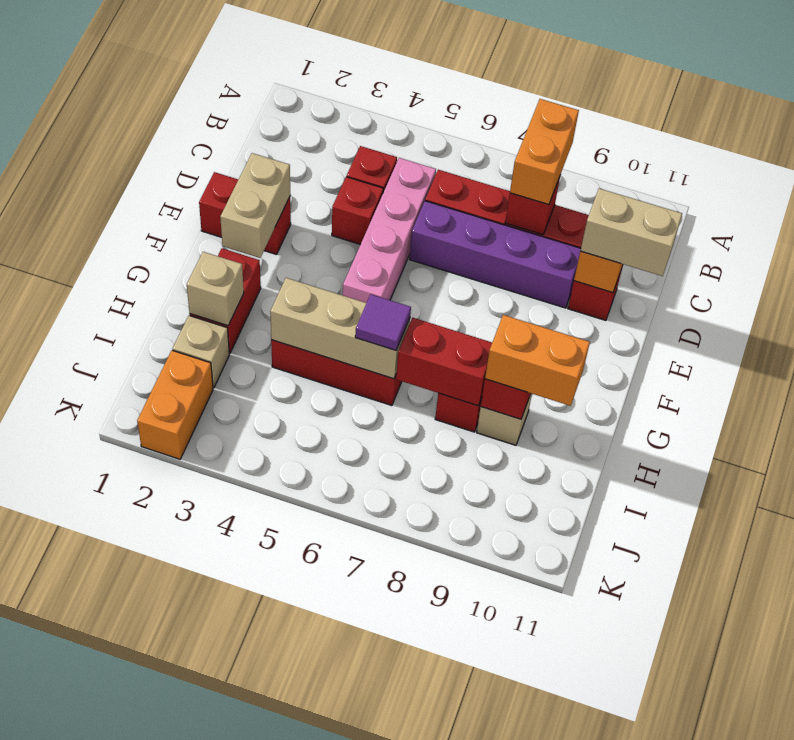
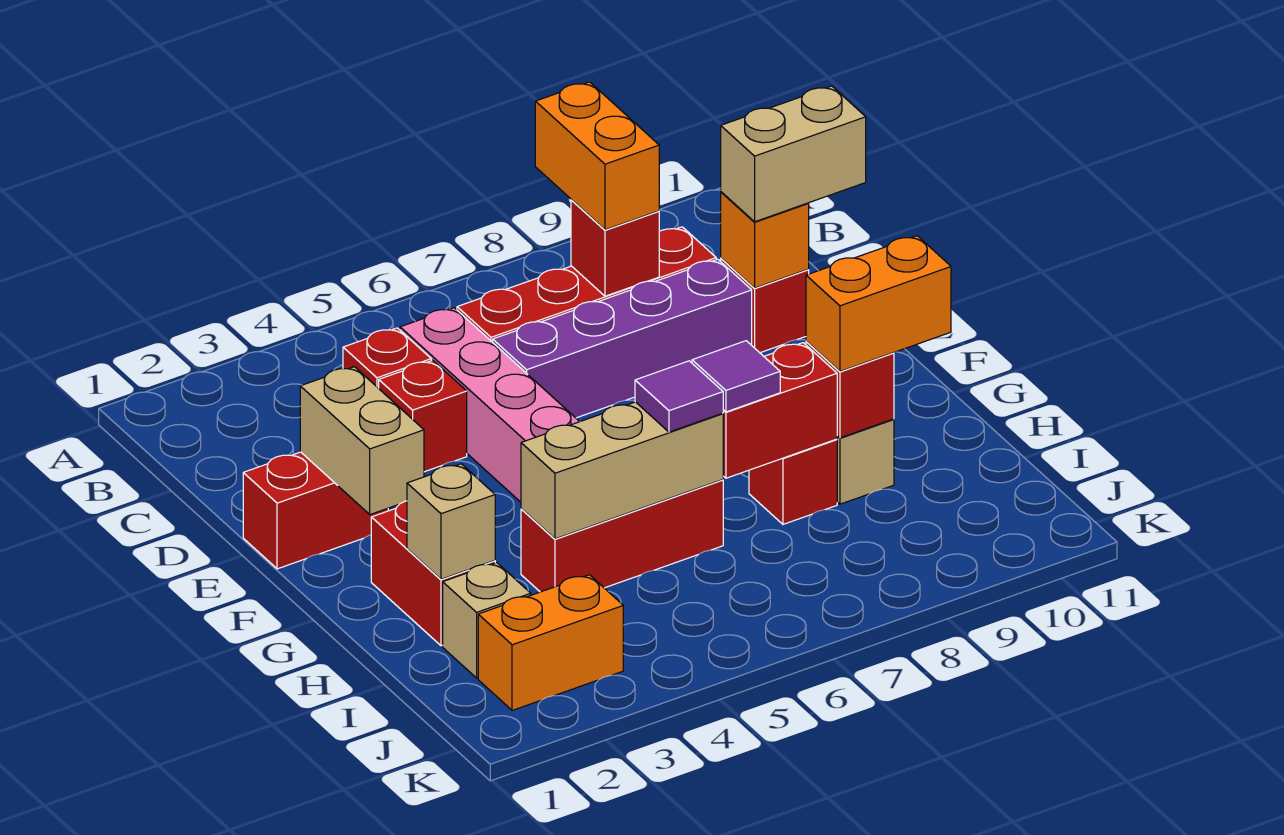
none -> purple tile H7 level 3
orange brick J2:K2 level 1 -> orange brick J2:J3 level 1

